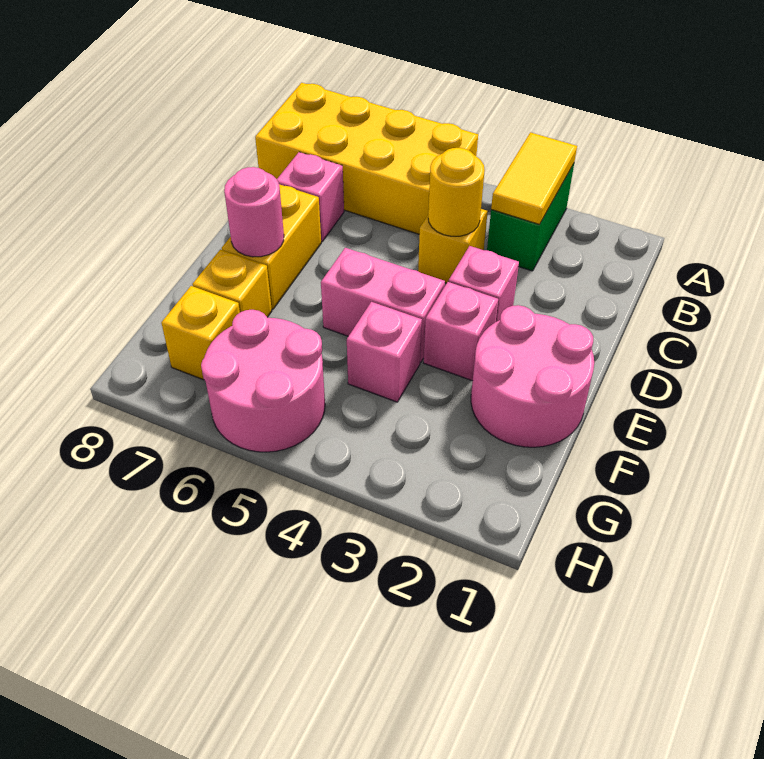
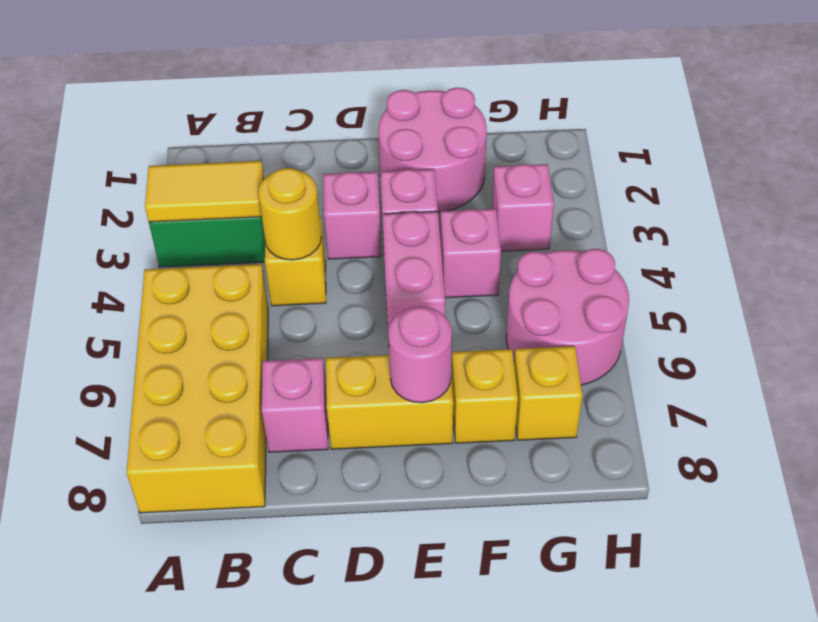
none -> pink brick G3 level 1

